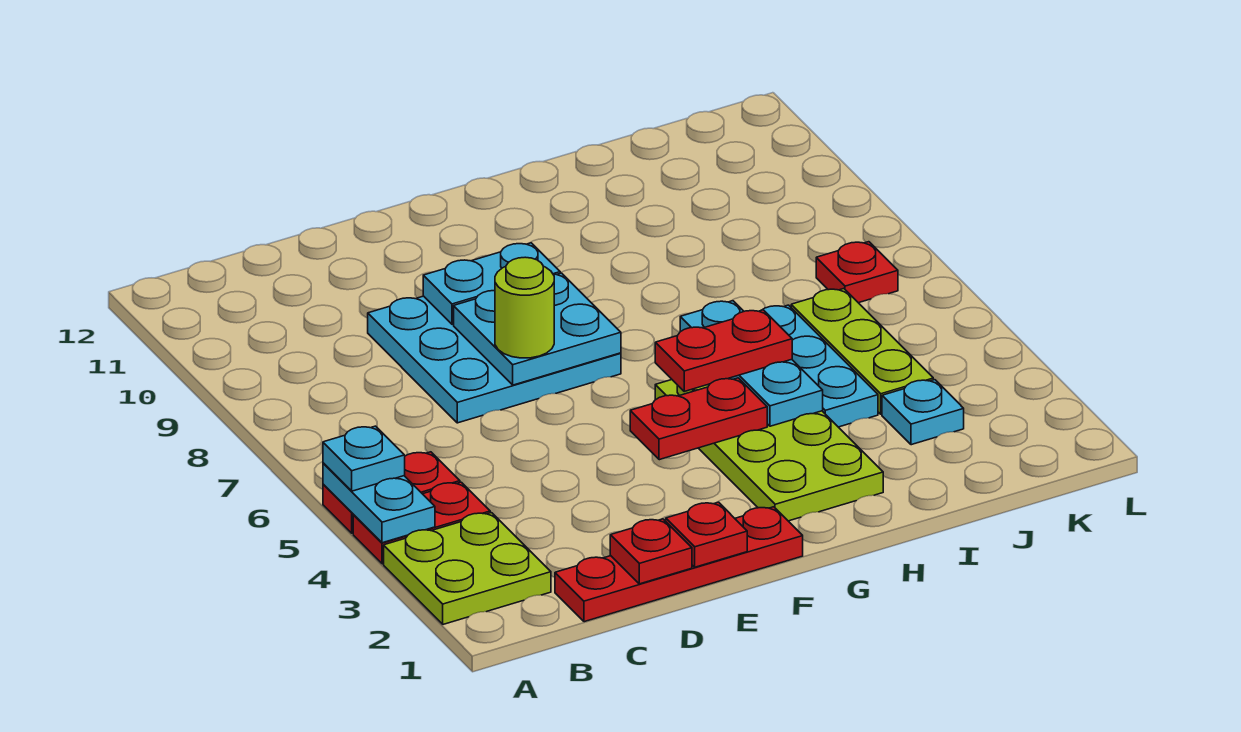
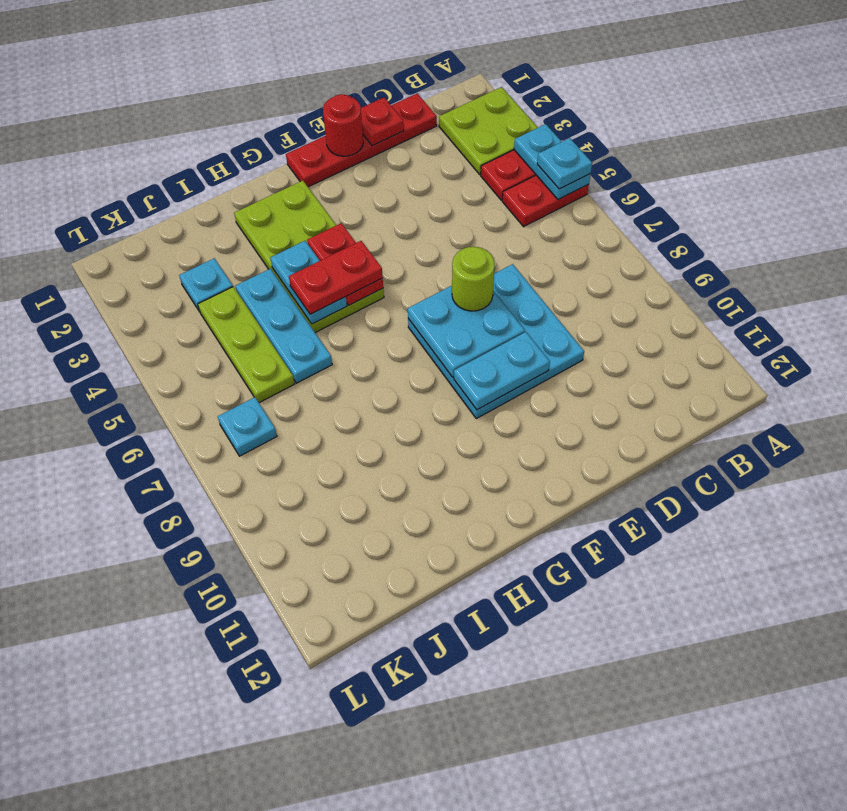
red plate E1 level 2 -> red round brick E1 level 2
red plate F4:G4 level 2 -> red plate G4:G5 level 2
cyan plate H4:H6 level 2 -> cyan plate H4:H5 level 2
red plate K7 level 1 -> cyan plate K7 level 1

